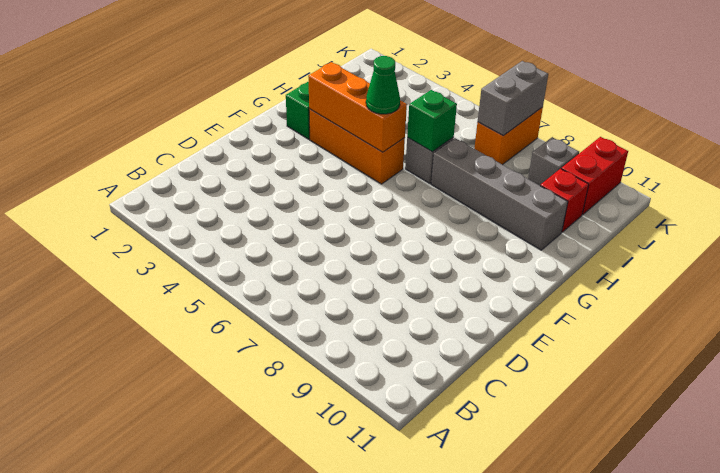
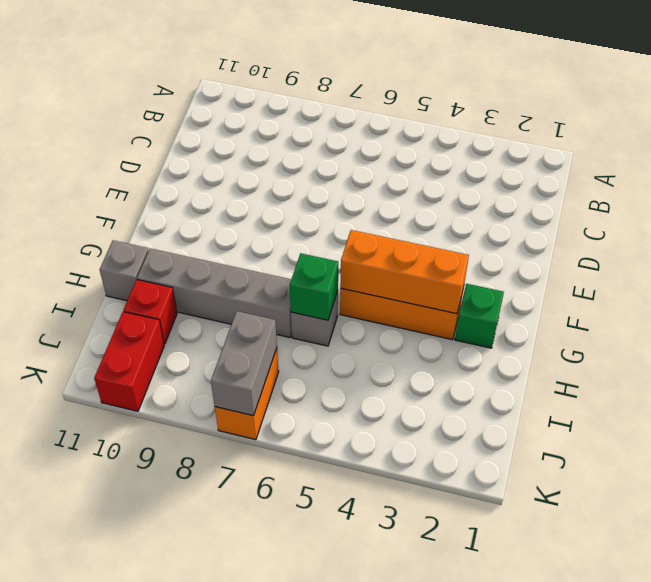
green cone G5 level 3 -> none
grey brick J9 level 1 -> grey brick H11 level 1

